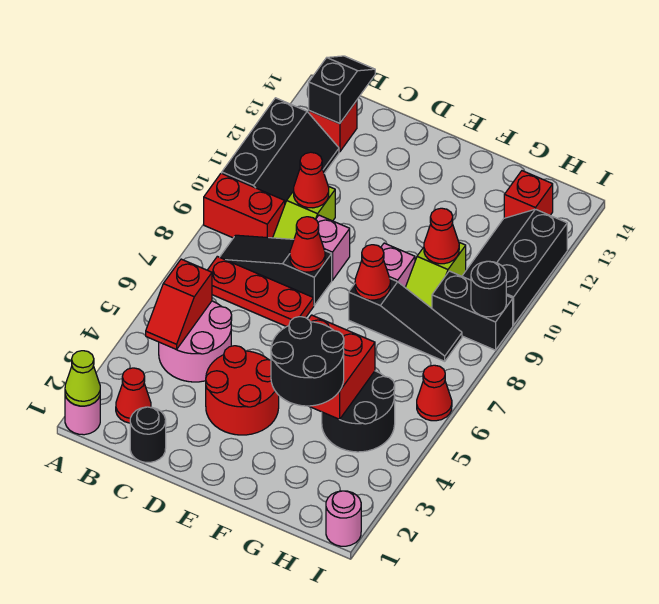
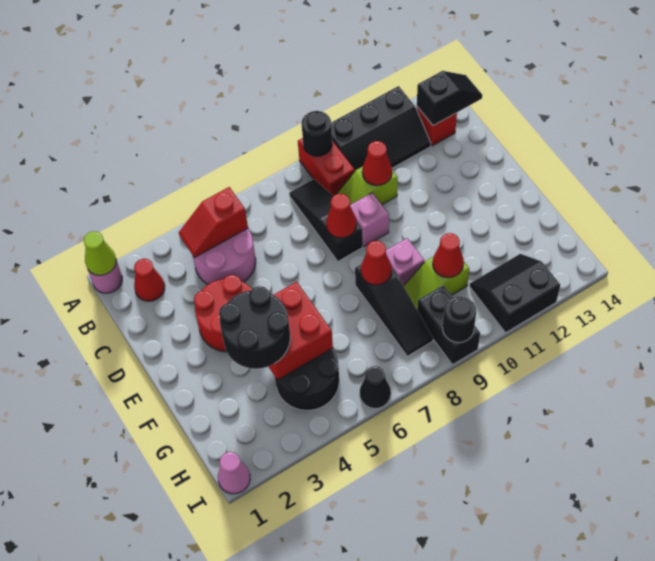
red plate B7:D7 level 1 -> none
black round brick C1 level 1 -> black round brick A9 level 2
black slope H10:I12 level 1 top I -> black slope H11:I12 level 1 top I
red brick H13 level 1 -> none
pink round brick I1 level 1 -> pink cone I1 level 1
red cone I6 level 1 -> black cone I6 level 1

